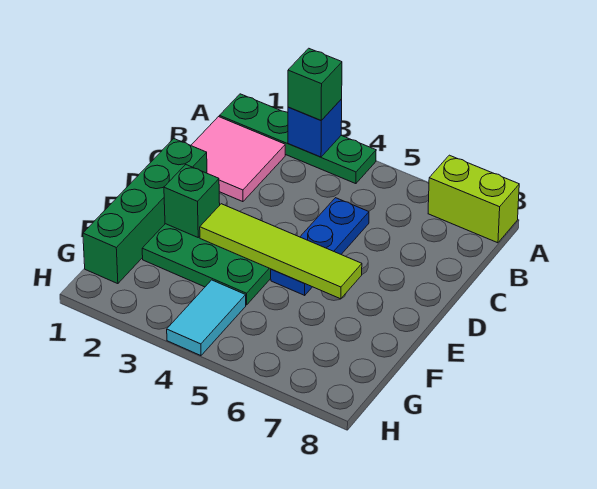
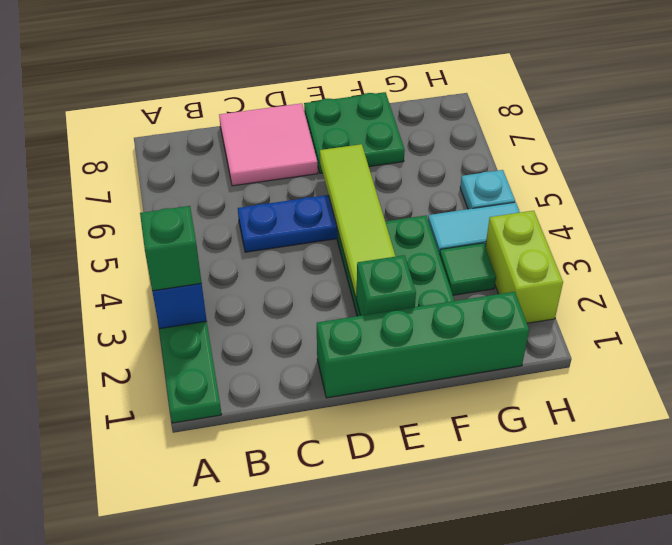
lime brick A7:A8 level 1 -> lime brick H2:H3 level 1
pink tile B1:C2 level 1 -> pink tile C7:D8 level 1
none -> green plate E7:F8 level 1
none -> green tile G3 level 1
none -> cyan plate H5 level 1

